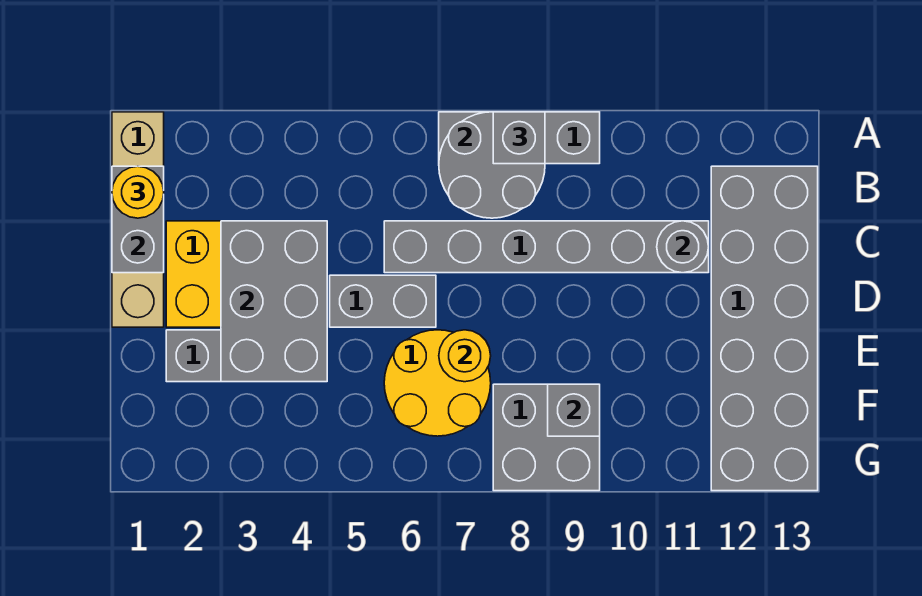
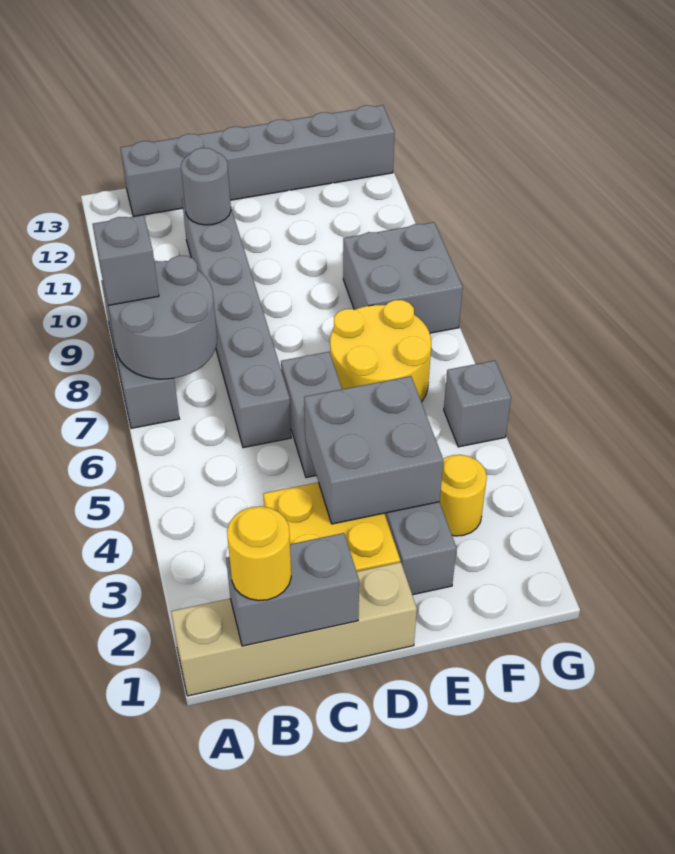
grey brick B12:G13 level 1 -> grey brick B13:G13 level 1
grey brick C3:E4 level 2 -> grey brick D3:E4 level 2
yellow round brick E7 level 2 -> yellow round brick F3 level 1
grey brick F9 level 2 -> grey brick G5 level 1

